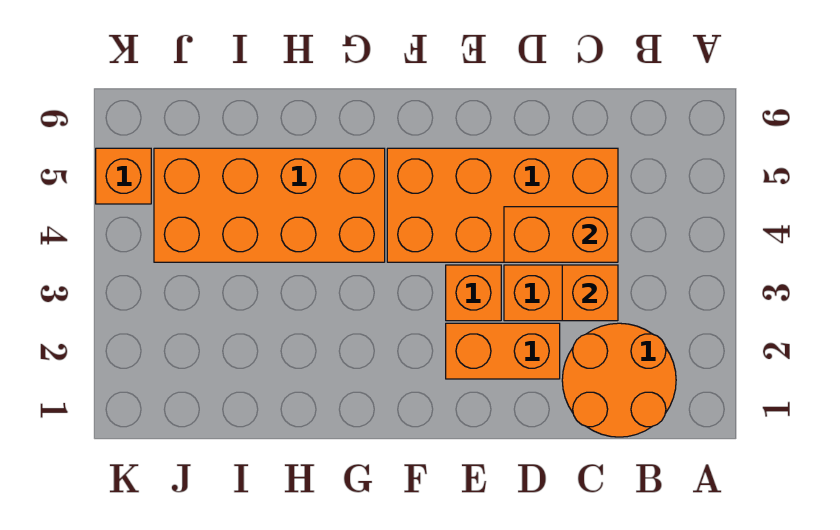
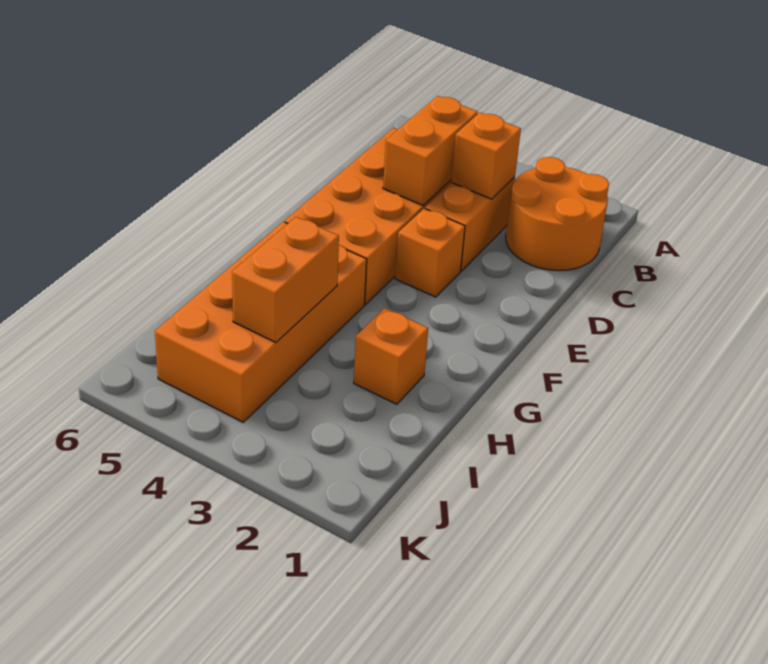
orange brick D2:E2 level 1 -> orange brick H4:I4 level 2
orange brick K5 level 1 -> orange brick H2 level 1

